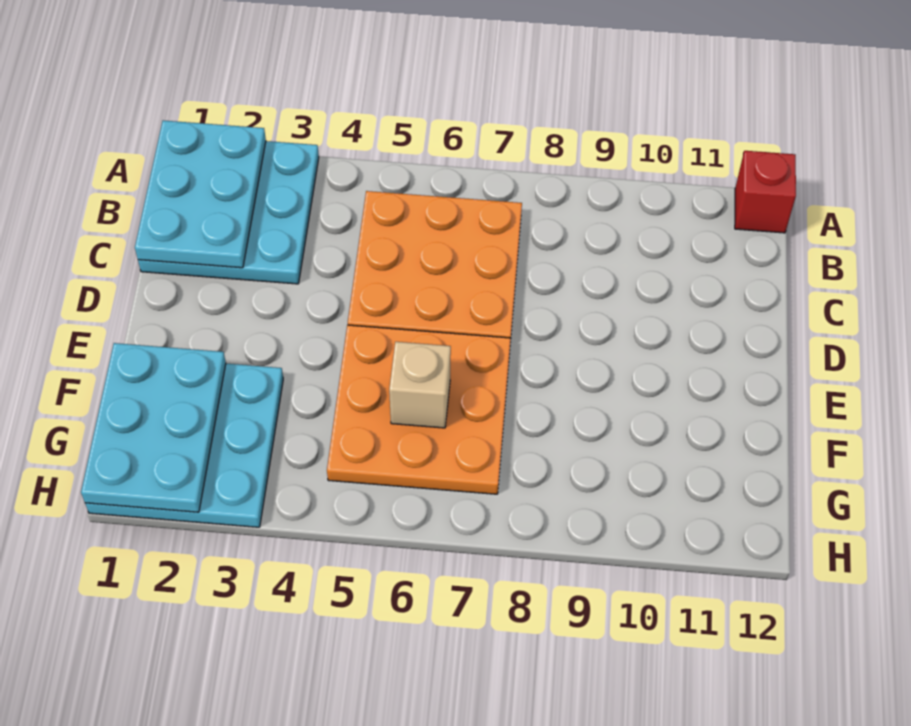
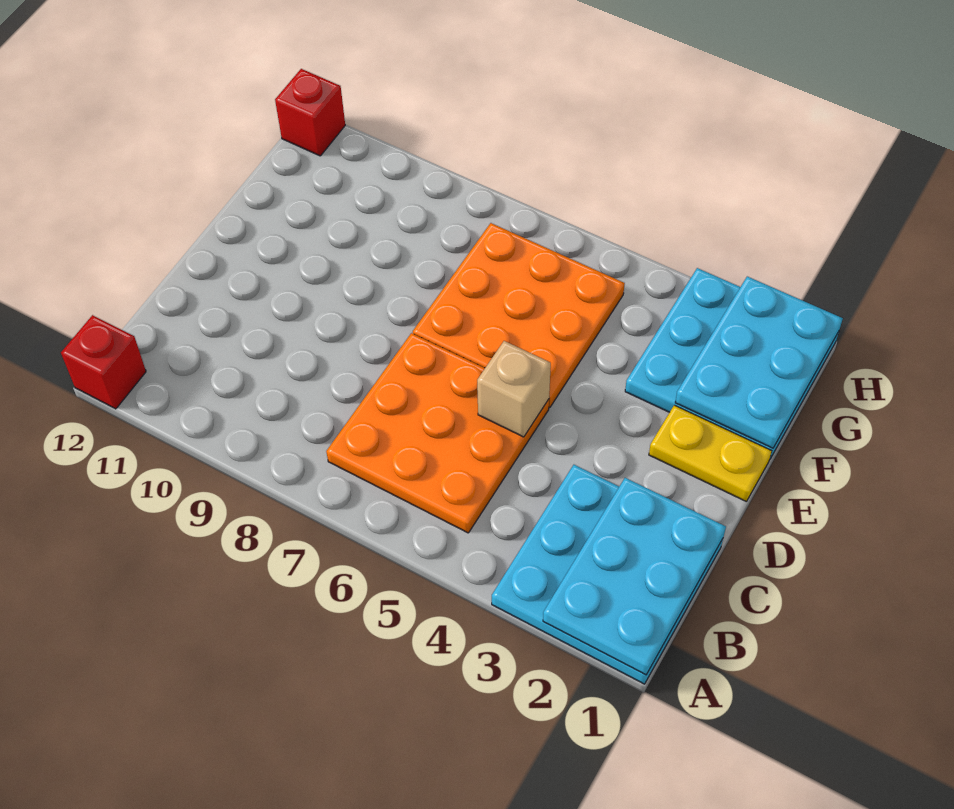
none -> yellow plate E1:E2 level 1
tan brick F6 level 2 -> tan brick D5 level 2
none -> red brick H12 level 1

